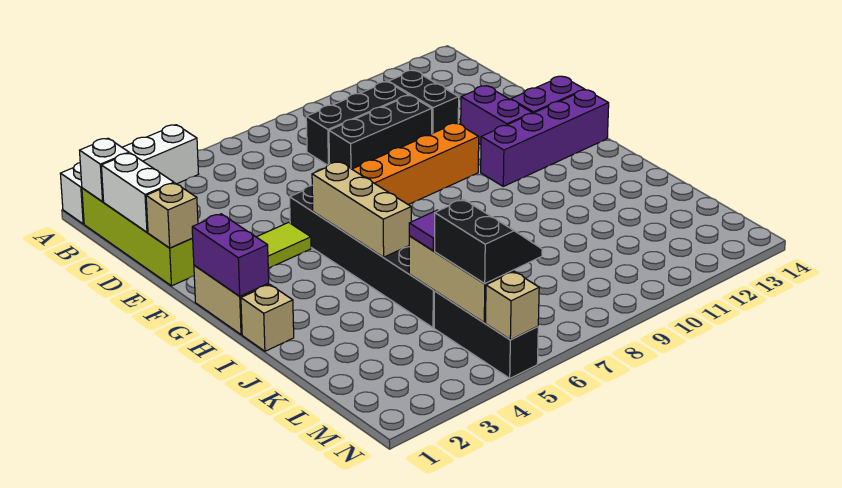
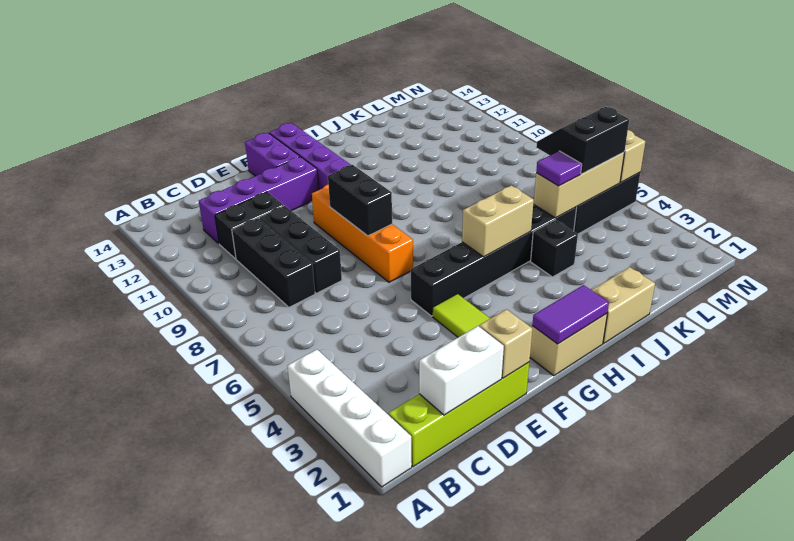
white brick B1 level 2 -> none
purple brick E12:F12 level 1 -> purple brick C12:F12 level 1
none -> black brick F8:F9 level 2
purple brick G1:H1 level 2 -> purple tile G1:H1 level 2
tan brick G5:I5 level 2 -> tan brick H5:I5 level 2
tan brick I1 level 1 -> tan brick I1:J1 level 1
none -> black brick J4 level 1

